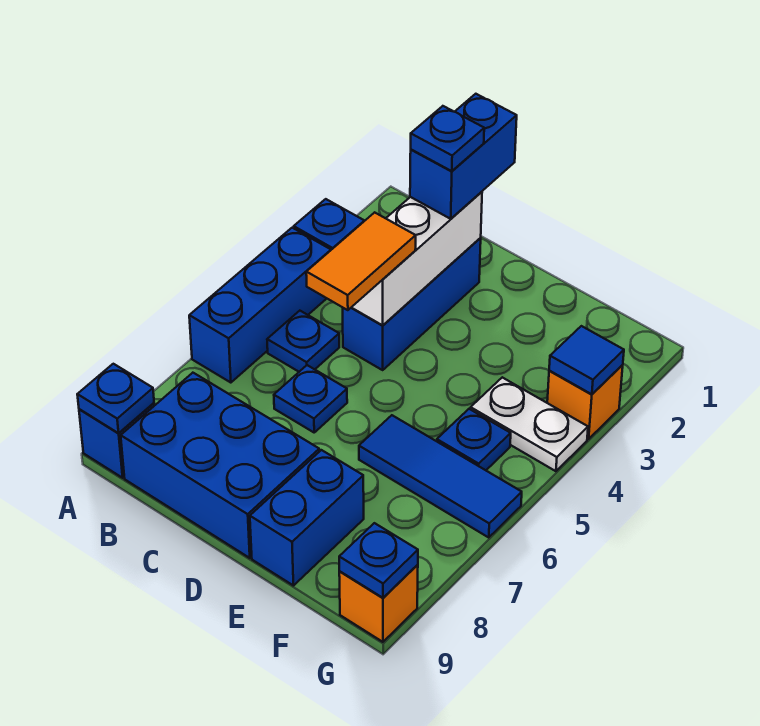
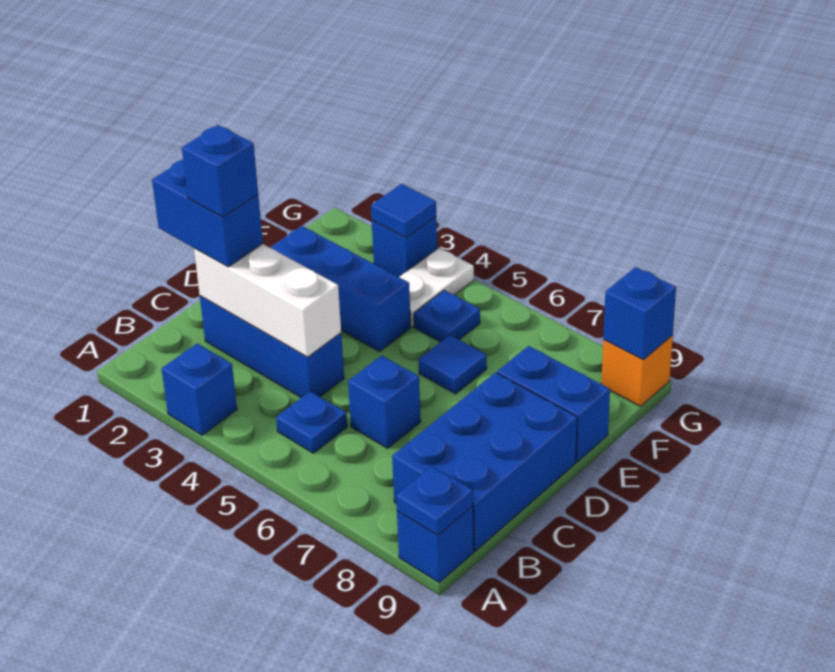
blue brick A4:A6 level 1 -> blue brick E2:E4 level 1
blue plate C2 level 4 -> blue brick C2 level 4
orange tile C4:C5 level 3 -> none
blue plate C6 level 1 -> blue brick C6 level 1
blue tile E6:G6 level 1 -> blue tile E6 level 1
orange brick G3 level 1 -> blue brick G3 level 1
blue plate G9 level 2 -> blue brick G9 level 2

